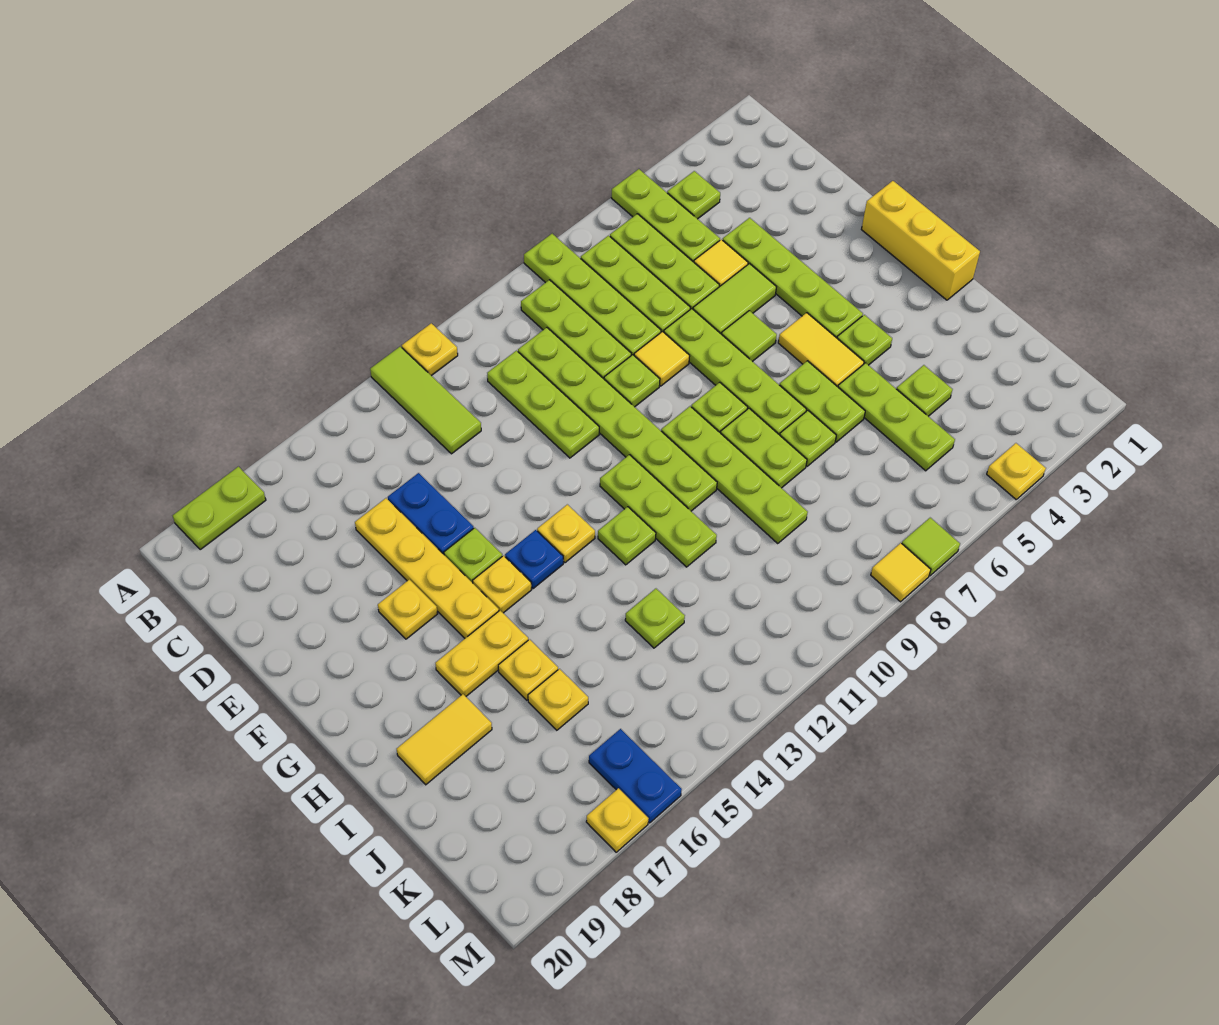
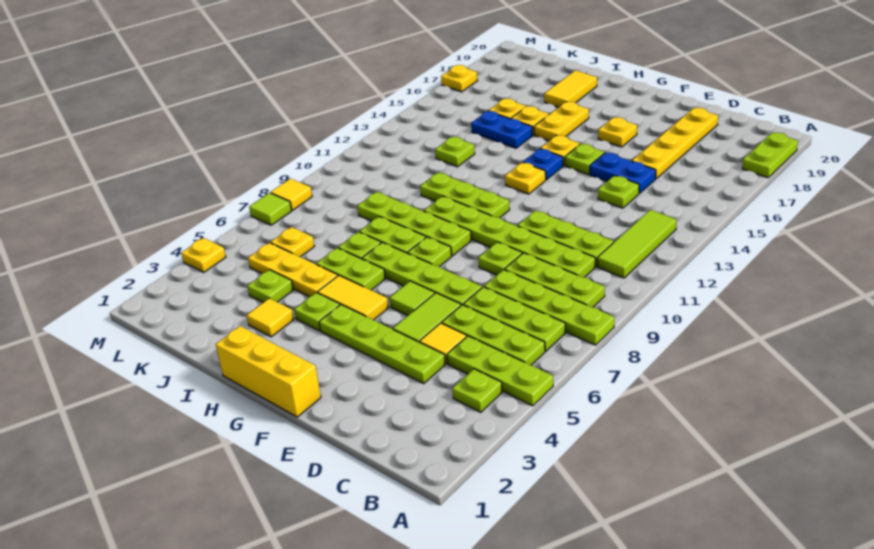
yellow plate A12 level 1 -> yellow plate K6 level 1
lime tile A13:C13 level 1 -> lime tile B11:B13 level 1
yellow plate D16:G16 level 1 -> yellow plate D16:D19 level 1
yellow tile E8 level 1 -> yellow tile I3 level 1
lime plate H12 level 1 -> lime plate D14 level 1
lime plate I5:K5 level 1 -> yellow plate I5:K5 level 1
blue plate L16:M16 level 1 -> blue plate I15:J15 level 1

